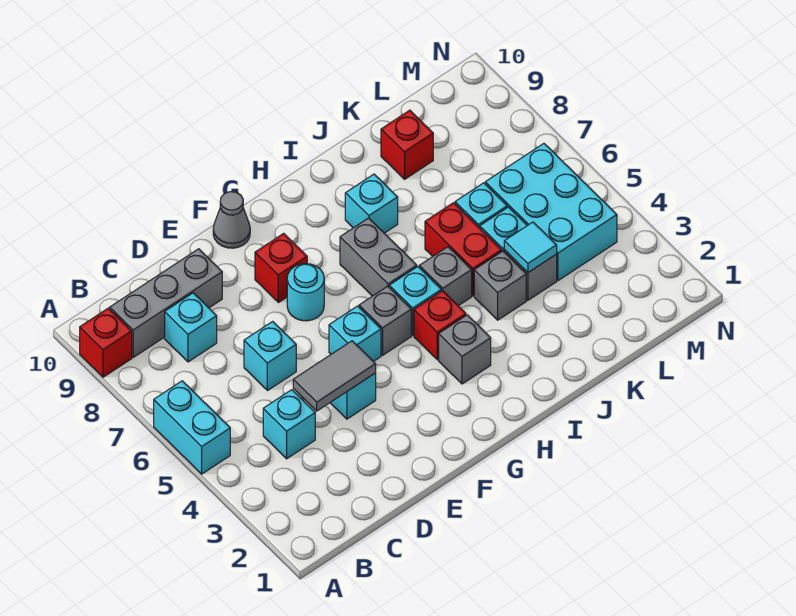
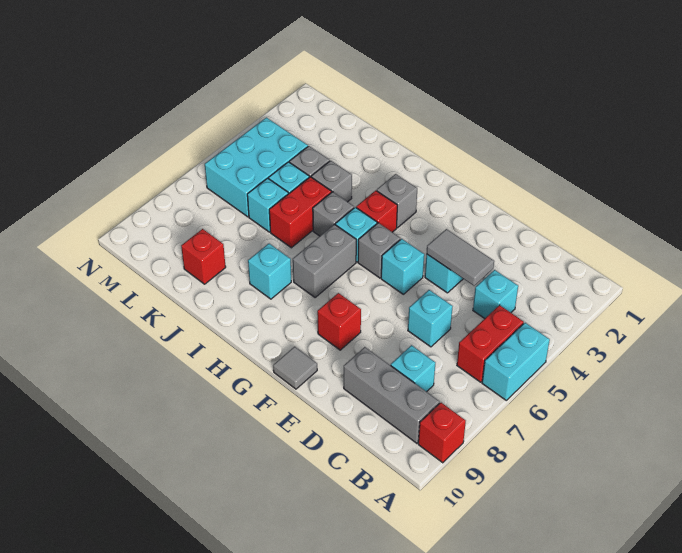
none -> red brick B5:B6 level 1
cyan round brick F7 level 1 -> none
grey cone F10 level 1 -> grey tile F10 level 1
cyan tile K4 level 2 -> none

